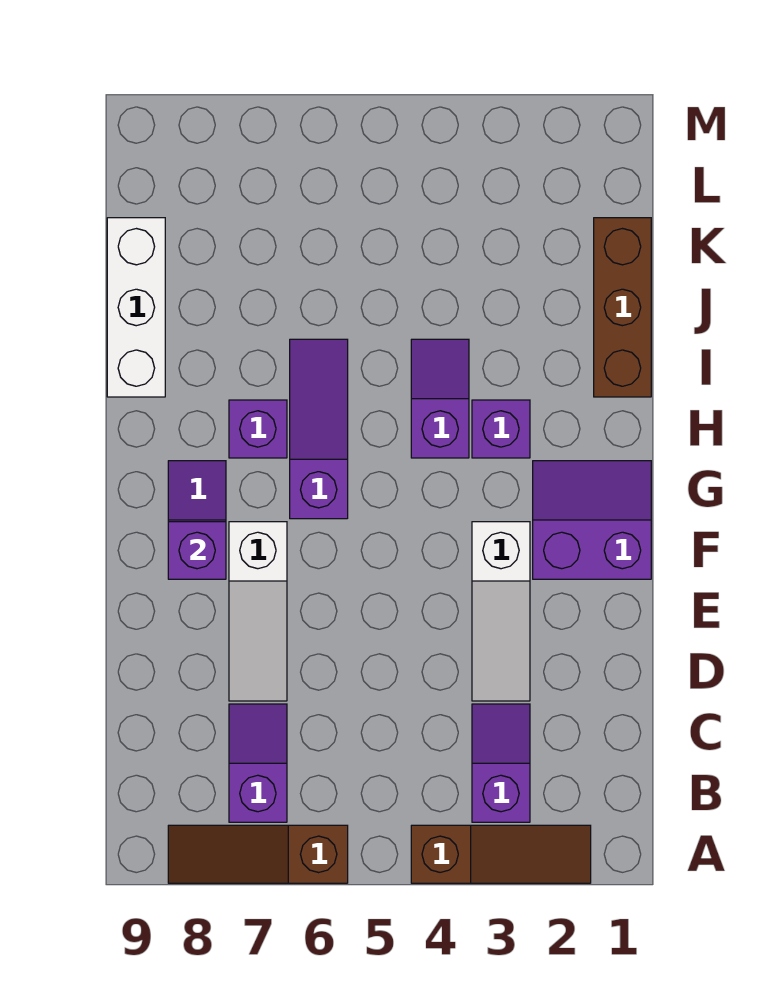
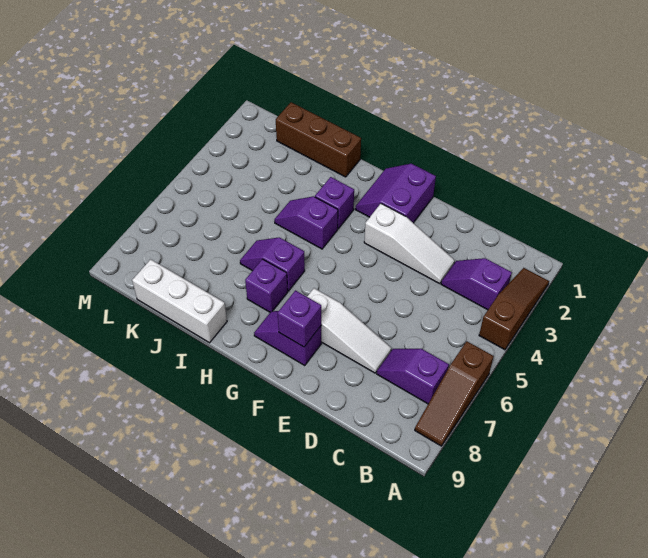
purple slope G6:I6 level 1 top G -> purple slope H6:I6 level 1 top H

